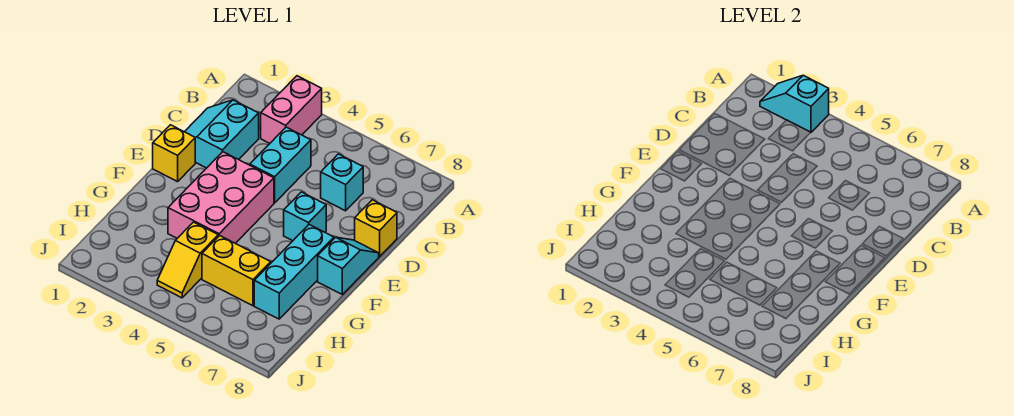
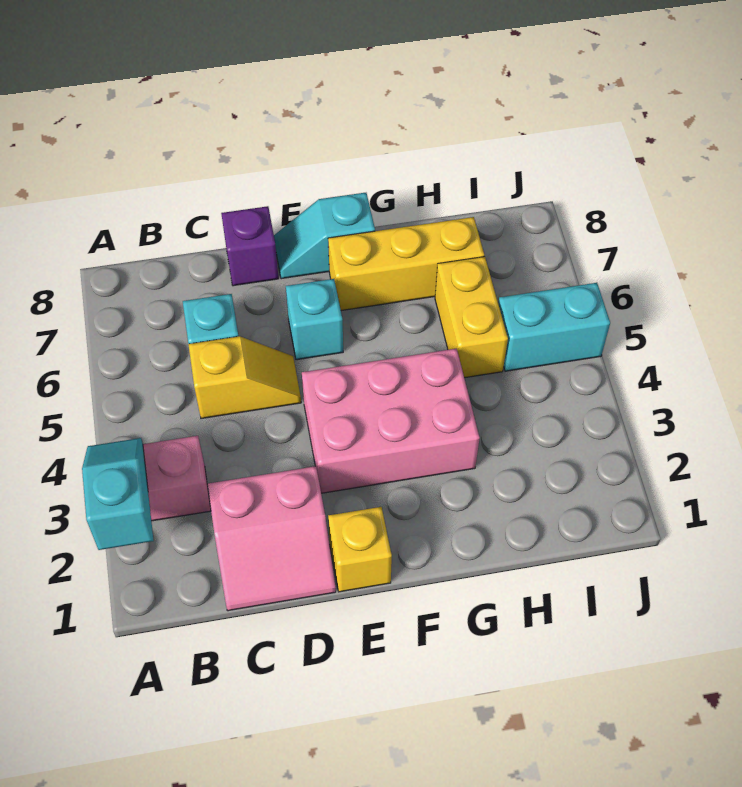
cyan slope A2:A3 level 2 top 3 -> cyan slope A2:A3 level 2 top 2
cyan slope C1:D2 level 1 top 2 -> pink slope C1:D2 level 1 top 2
cyan brick C4:D4 level 1 -> cyan brick I5:J5 level 1
yellow brick D8 level 1 -> purple brick D8 level 1
cyan brick F7:H7 level 1 -> yellow brick F7:H7 level 1
yellow slope H4:I4 level 1 top H -> yellow slope C5:D5 level 1 top C

